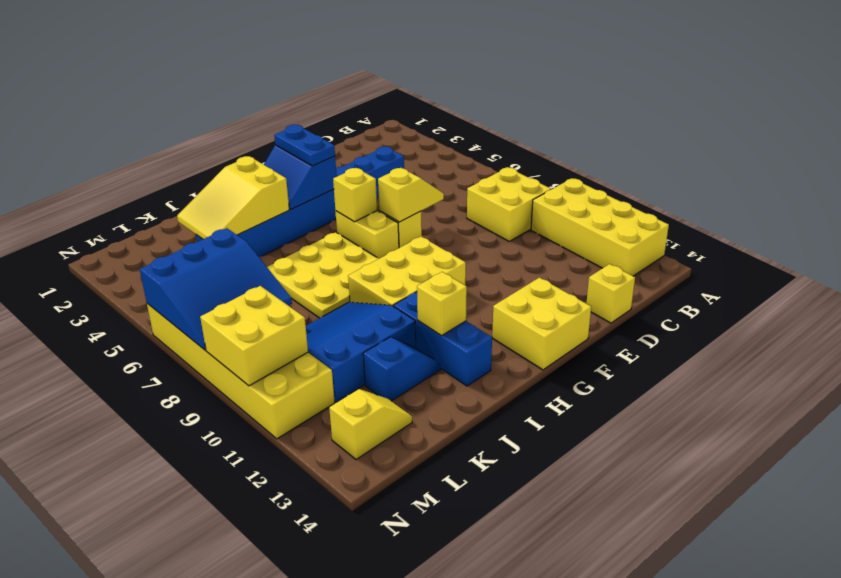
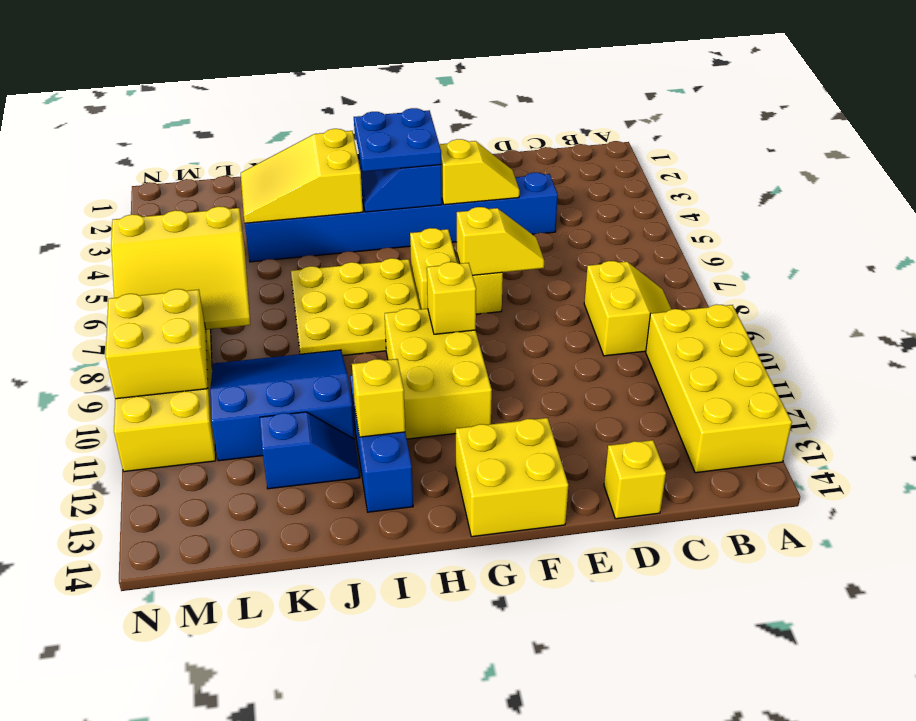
yellow brick B8:C9 level 1 -> yellow slope B8:C9 level 1 top C
blue plate G3:G4 level 3 -> blue plate G3:H4 level 3
yellow brick G6 level 2 -> yellow brick G9 level 2
yellow brick G9:I10 level 1 -> yellow brick G9:H11 level 1
blue slope L6:N8 level 2 top 6 -> yellow slope L6:N8 level 2 top 6
yellow slope L13:M13 level 1 top M -> yellow slope E4:F4 level 2 top F

